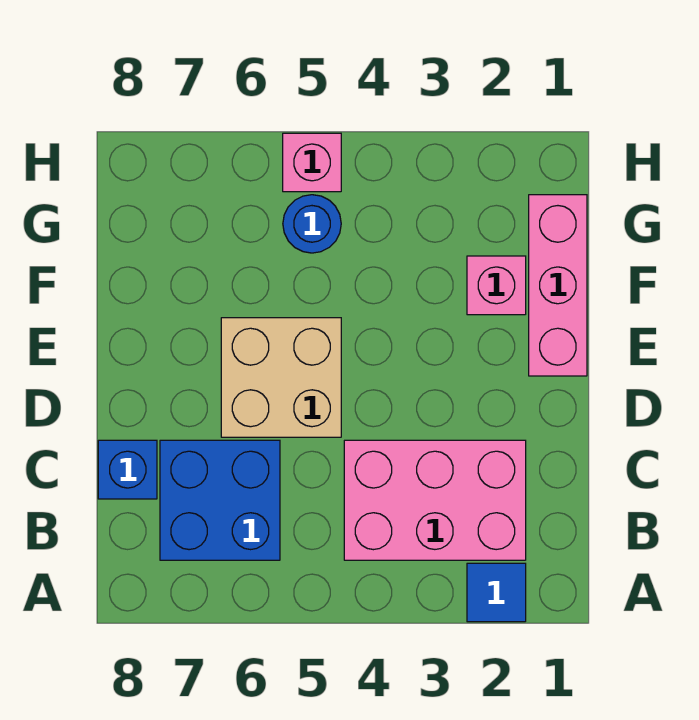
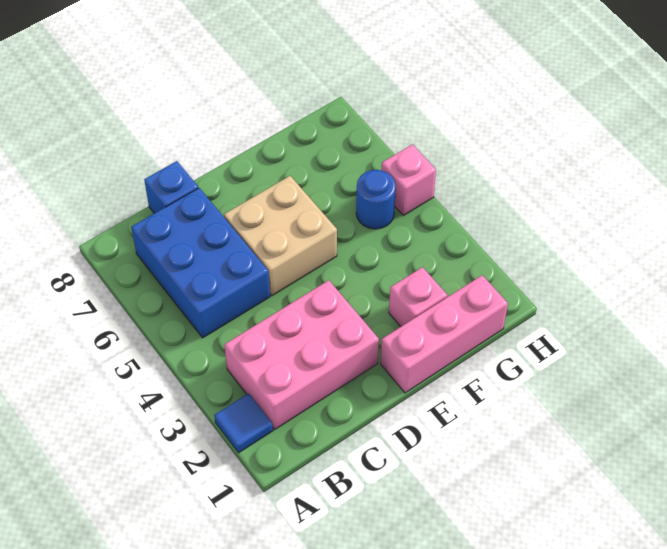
pink brick B2:C4 level 1 -> pink brick B2:D3 level 1
blue brick B6:C7 level 1 -> blue brick B5:C7 level 1

